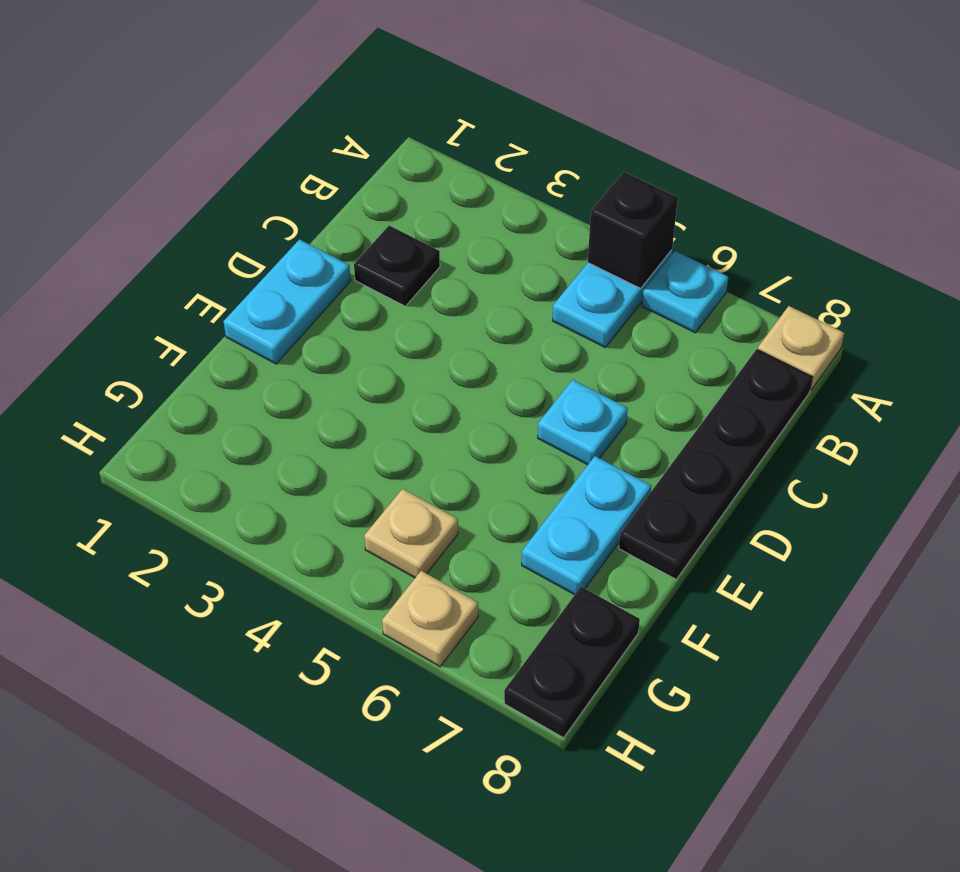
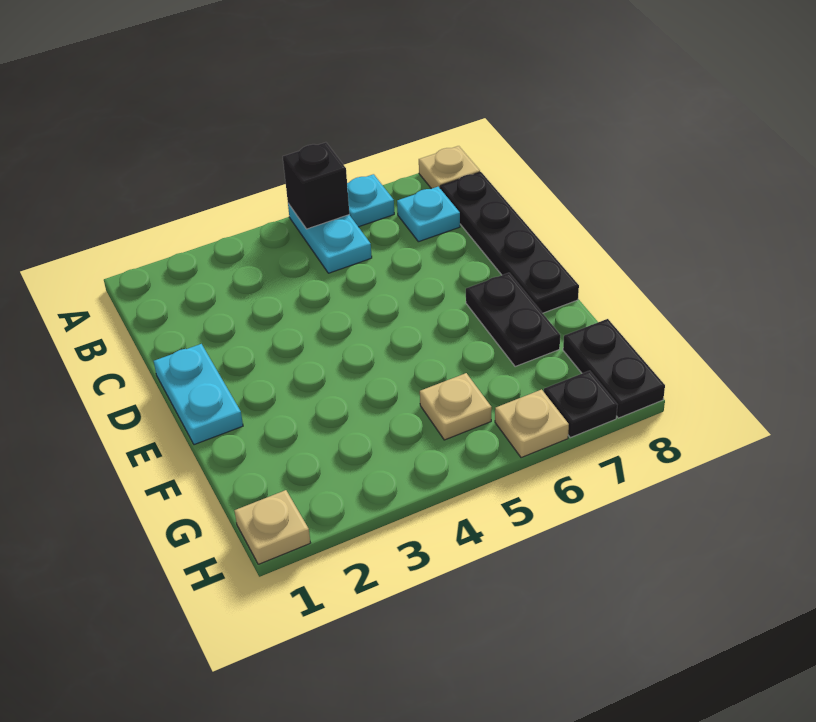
black plate C2 level 1 -> black plate H7 level 1
cyan plate D6 level 1 -> cyan plate B7 level 1
cyan plate E7:F7 level 1 -> black plate E7:F7 level 1
none -> tan plate H1 level 1

